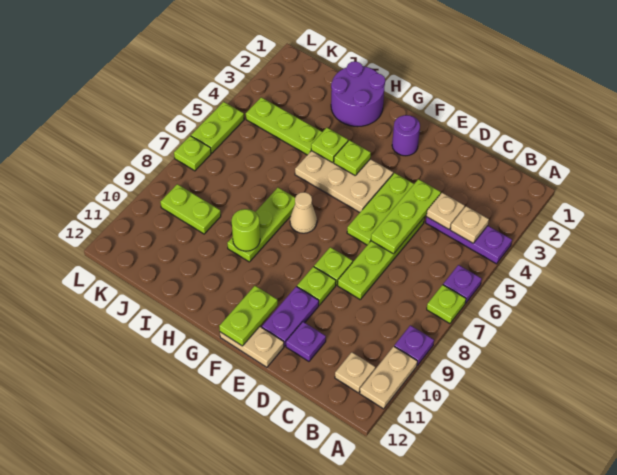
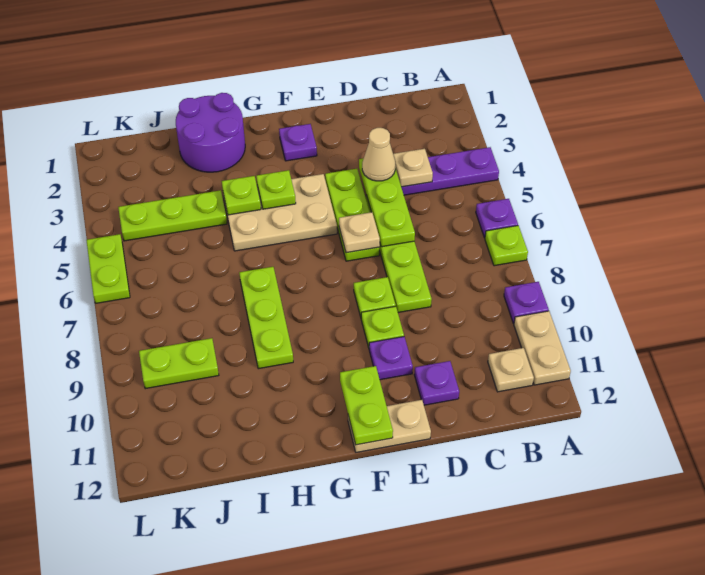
tan plate B4 level 2 -> tan plate E6 level 2
purple plate E10:E11 level 1 -> purple plate E10 level 1
purple round brick F2 level 1 -> purple plate F2 level 1
tan cone G7 level 1 -> tan cone D4 level 3
lime round brick H9 level 2 -> none
lime plate L7 level 1 -> none

